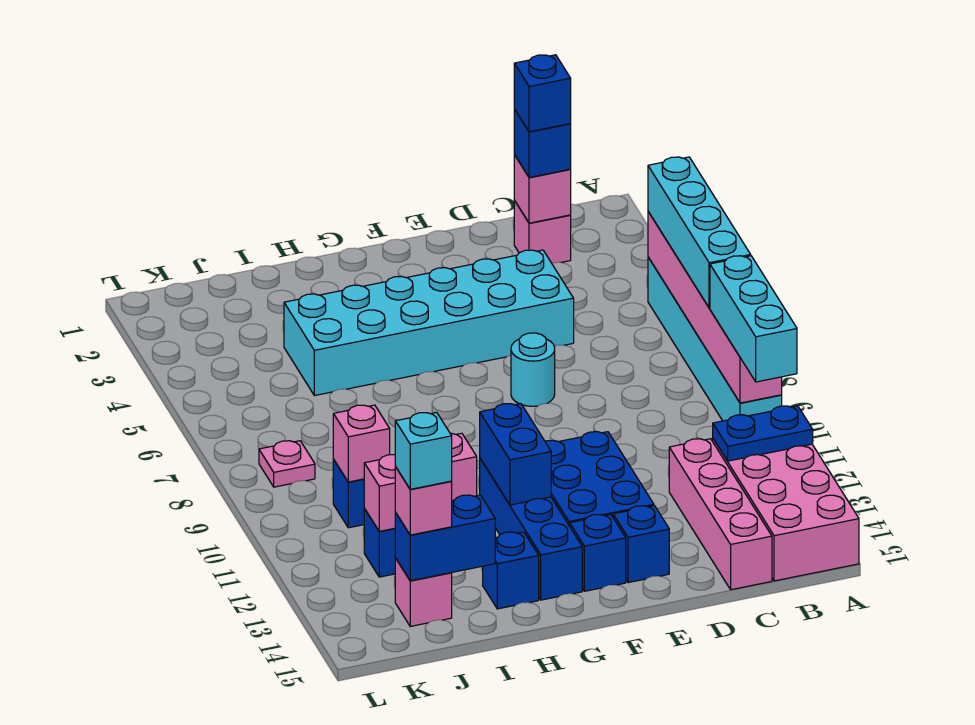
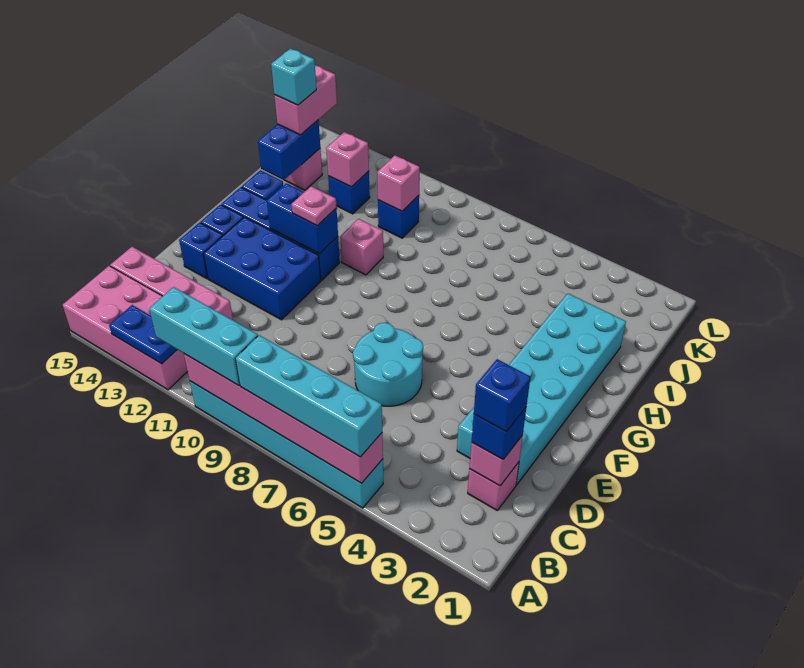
blue plate A12:B12 level 2 -> blue plate A12:A13 level 2
cyan brick D4:I5 level 1 -> cyan brick D2:I3 level 1
cyan round brick E7 level 1 -> cyan round brick D6:E7 level 1
pink brick J14 level 3 -> pink brick J14:K14 level 3
pink plate K8 level 1 -> pink plate G11 level 3

